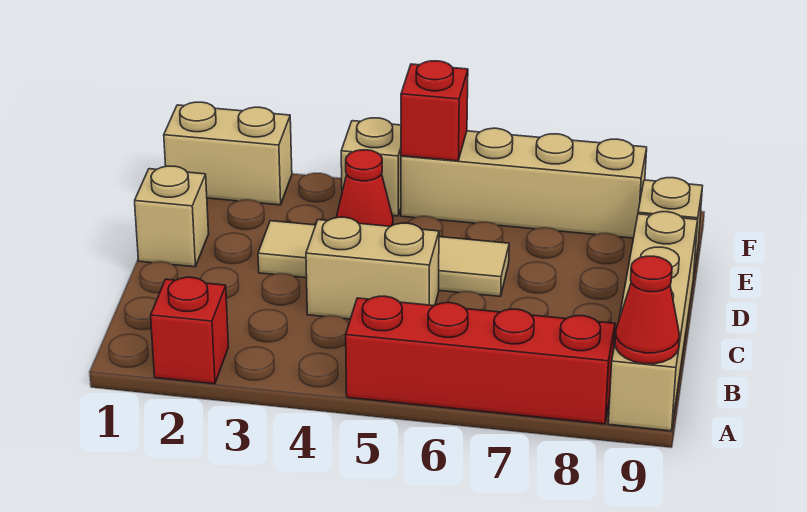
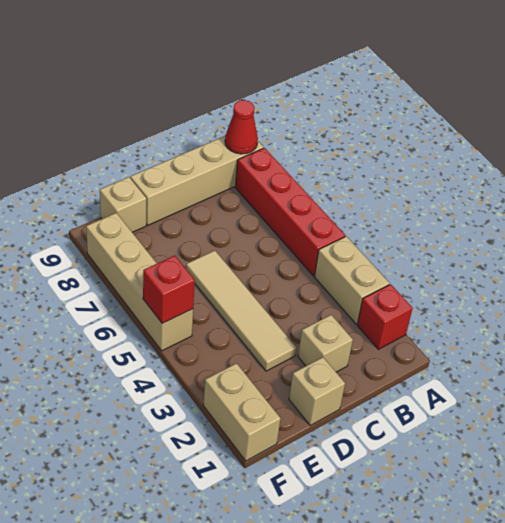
tan brick C4:C5 level 1 -> tan brick A3:A4 level 1
red cone E4 level 1 -> none
tan brick F4 level 1 -> tan brick C2 level 1

